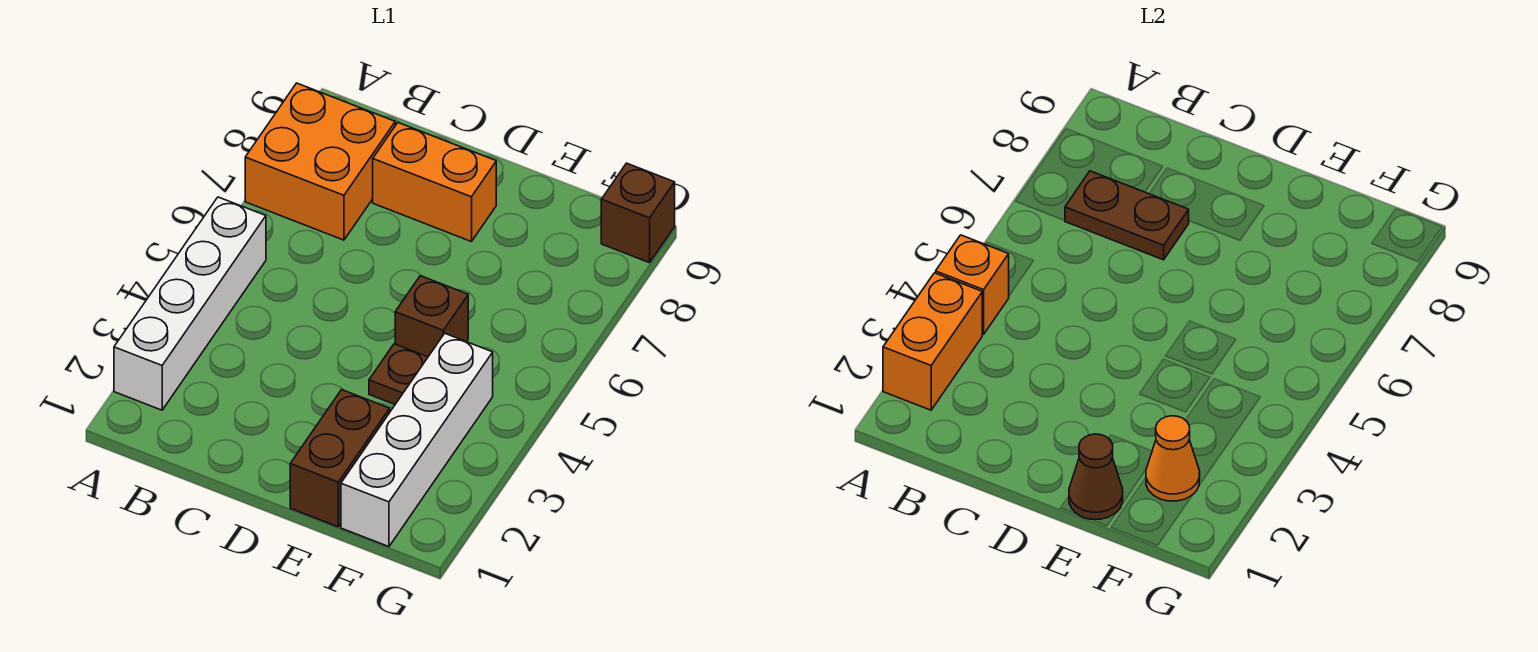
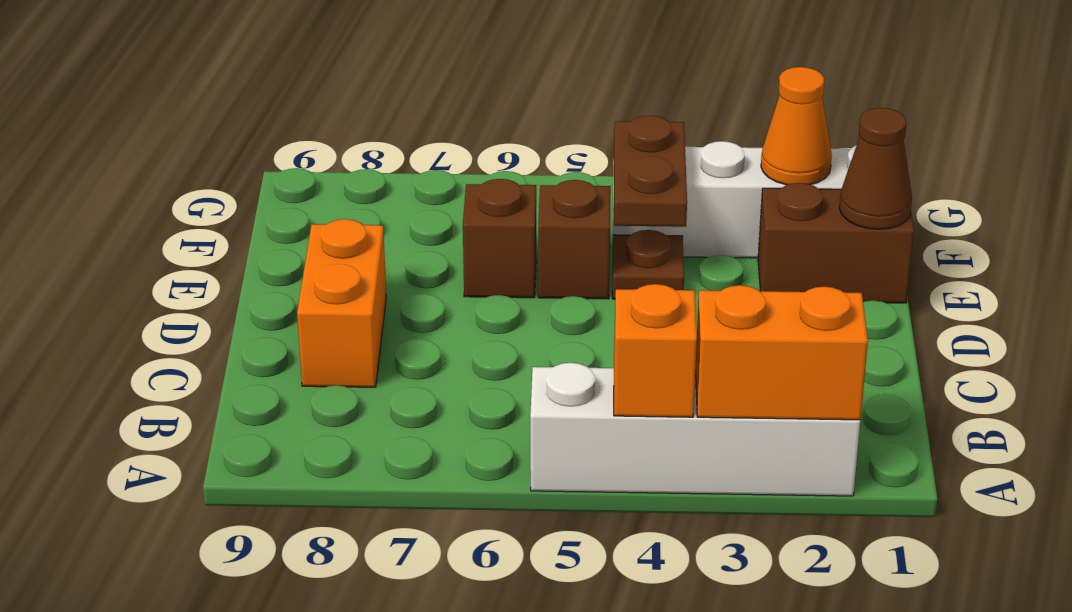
orange brick A7:B8 level 1 -> none
brown plate B7:C7 level 2 -> brown plate E4:F4 level 2
brown brick G9 level 1 -> brown brick E6 level 1

